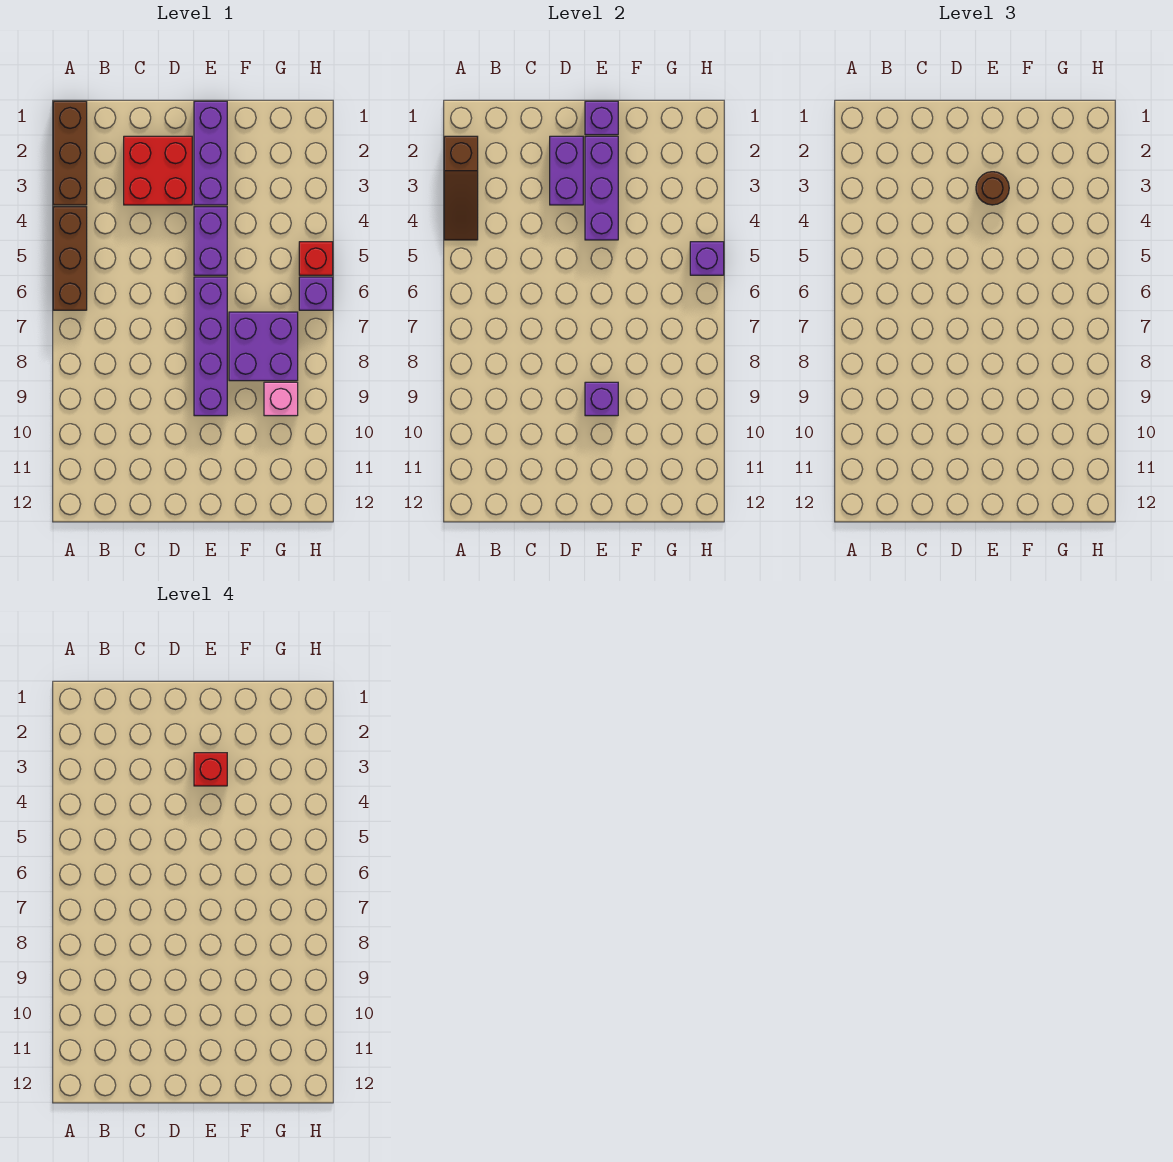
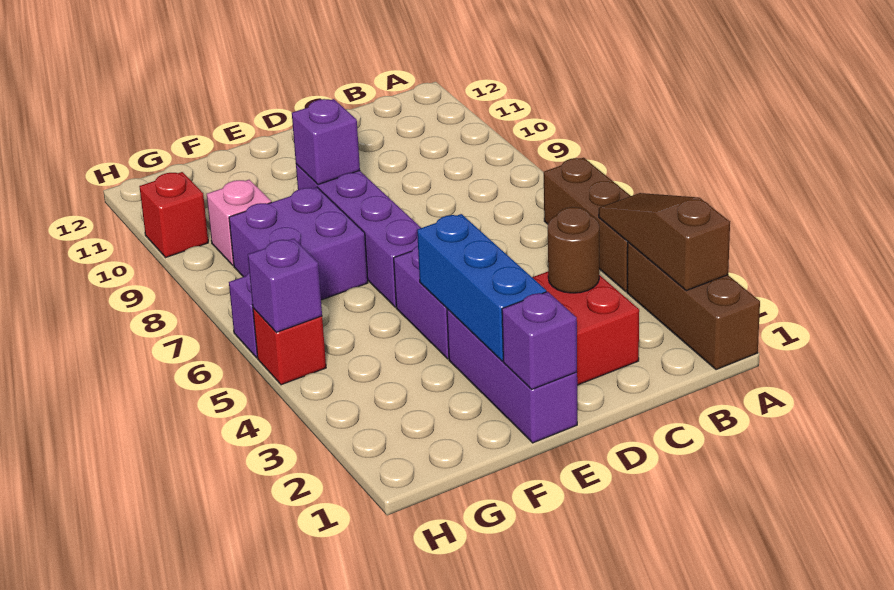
purple brick D2:D3 level 2 -> none
purple brick E2:E4 level 2 -> blue brick E2:E4 level 2
brown round brick E3 level 3 -> brown round brick C3 level 2
red brick E3 level 4 -> red brick H10 level 1

